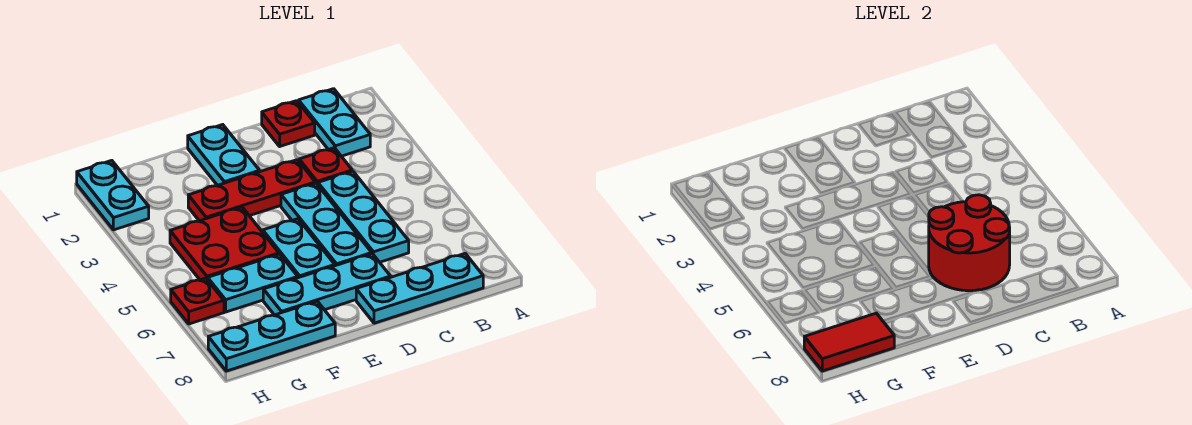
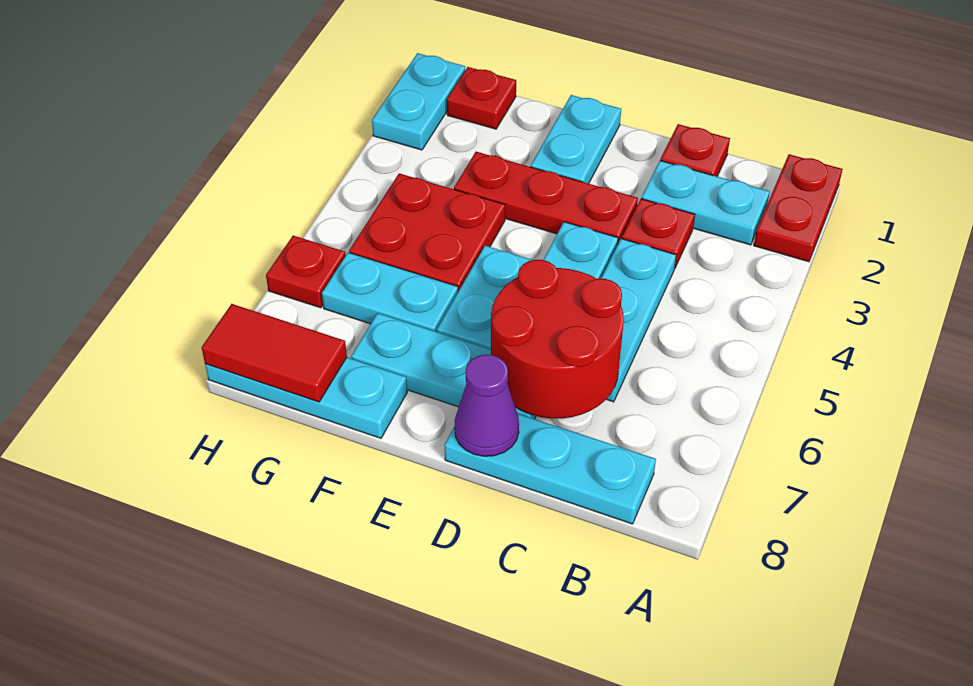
none -> red plate A1:A2 level 1
cyan plate B1:B2 level 1 -> cyan plate B2:C2 level 1
none -> purple cone D8 level 2
none -> red plate G1 level 1

